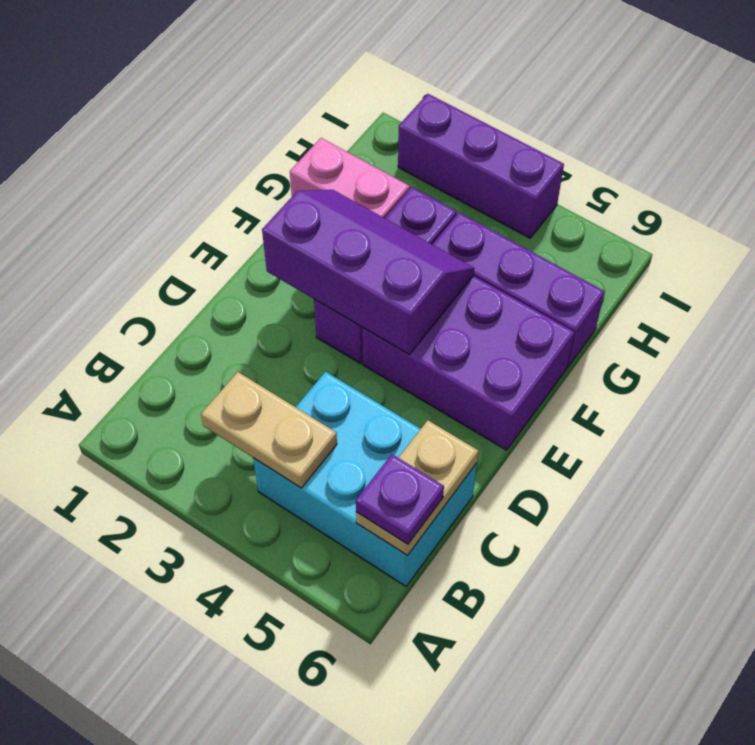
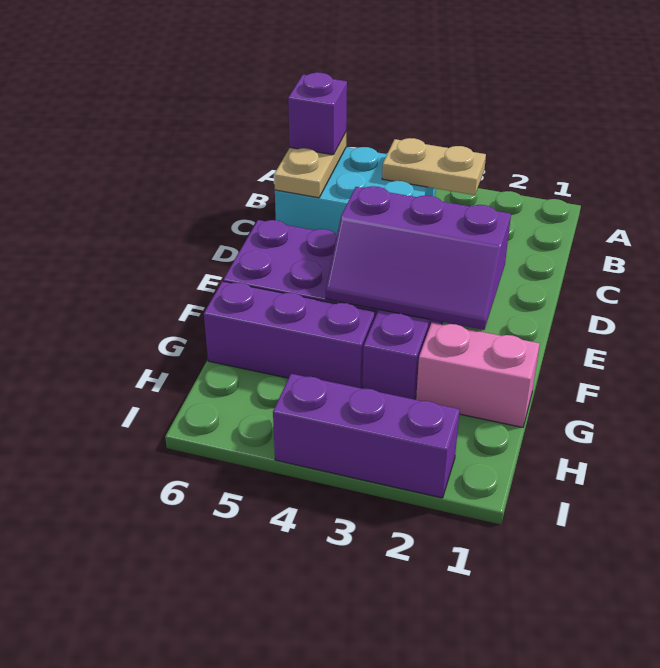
purple plate B6 level 3 -> purple brick B6 level 3

